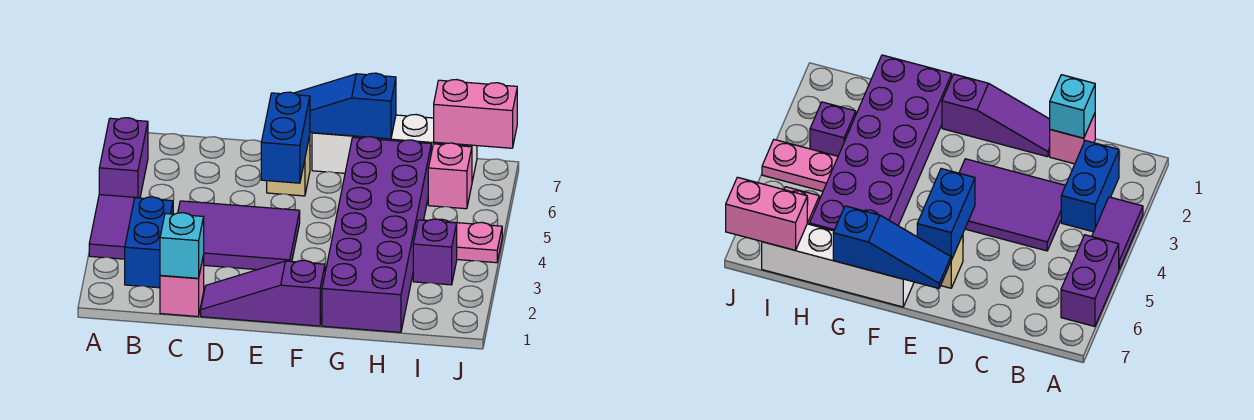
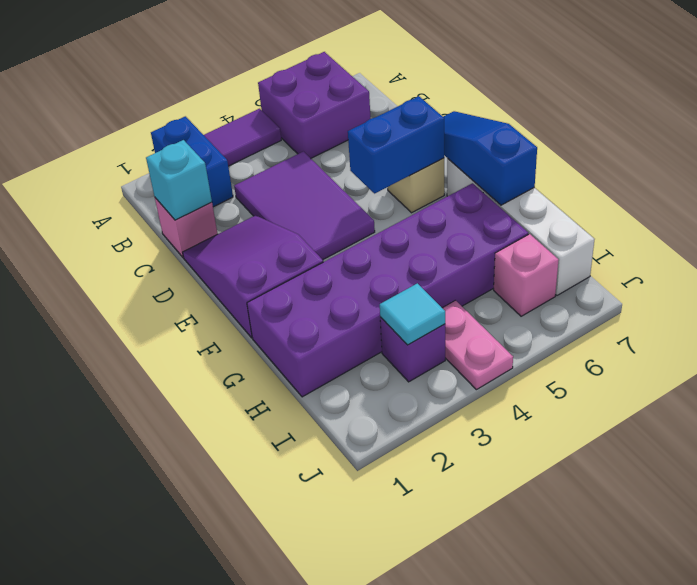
purple brick A5:A6 level 1 -> purple brick A5:B6 level 1
blue brick B2:B3 level 1 -> blue brick A2:B2 level 1
purple slope D1:F1 level 1 top F -> purple slope D1:F2 level 1 top F
none -> cyan tile I3 level 2
pink brick I7:J7 level 2 -> none

